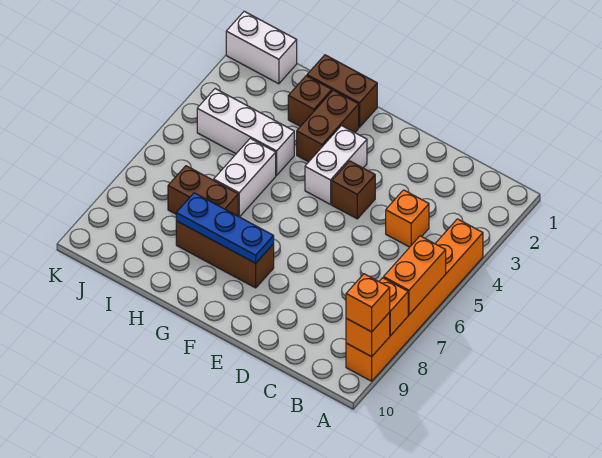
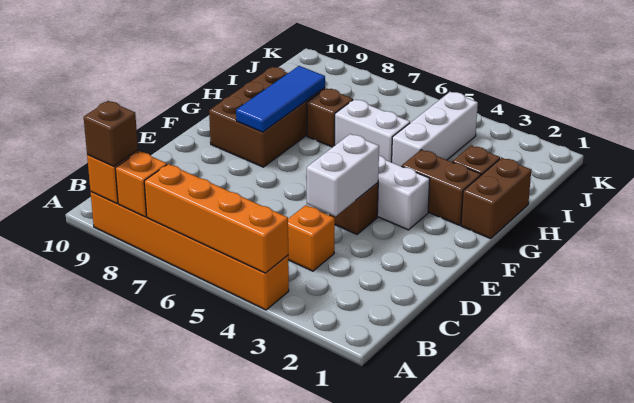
orange brick A6:A7 level 2 -> orange brick A4:A7 level 2
orange brick A9 level 3 -> brown brick A9 level 3
brown brick F8:H8 level 1 -> brown brick F8:H9 level 1
blue plate F8:H8 level 2 -> blue tile F8:H8 level 2
brown brick H7:I7 level 1 -> brown brick H7 level 1
white brick J1:K1 level 1 -> white brick D4:E4 level 2

